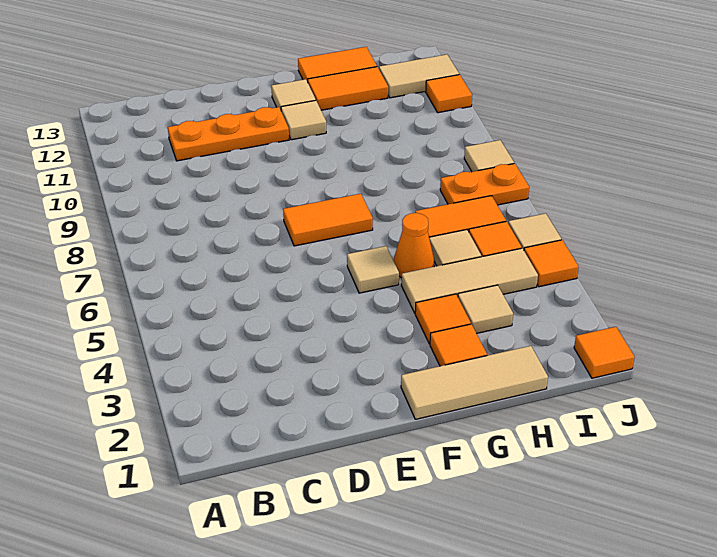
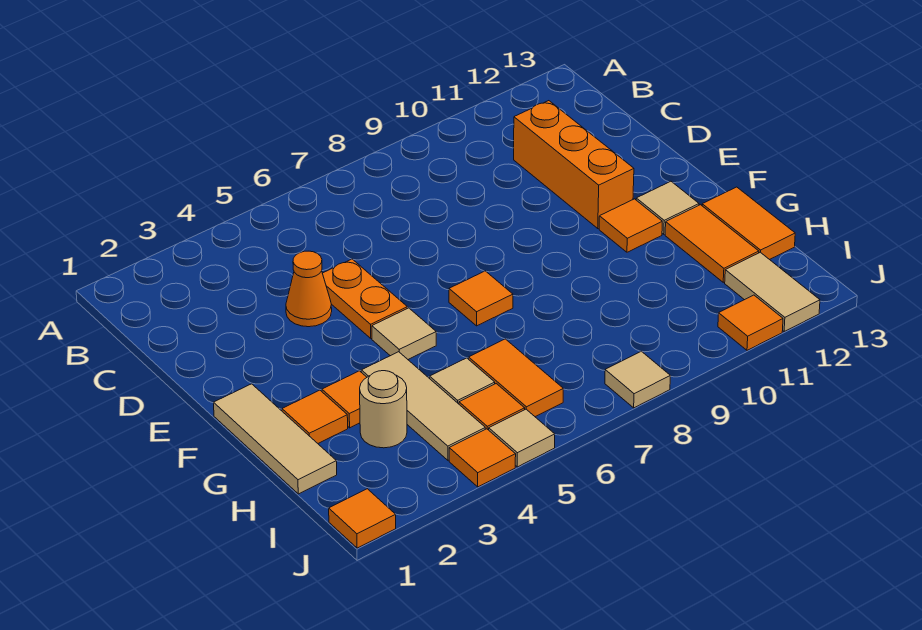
orange plate C11:E11 level 1 -> orange brick C11:E11 level 1
orange tile E7:F7 level 1 -> orange tile F7 level 1
tan tile F11 level 1 -> orange tile F11 level 1
orange cone G5 level 1 -> orange cone D4 level 1
tan tile H3 level 1 -> tan round brick H3 level 1
orange plate I7:J7 level 1 -> orange plate D5:E5 level 1

